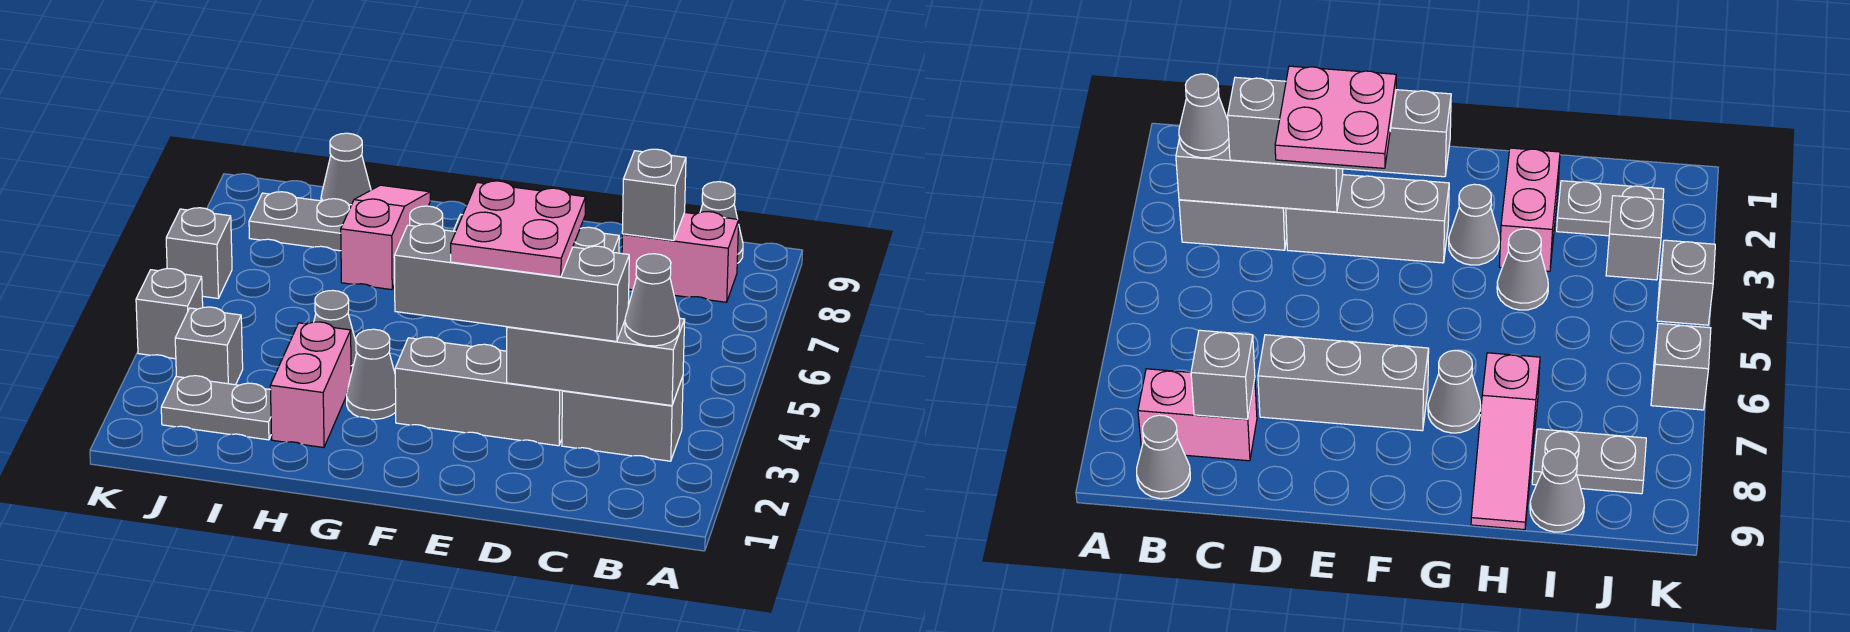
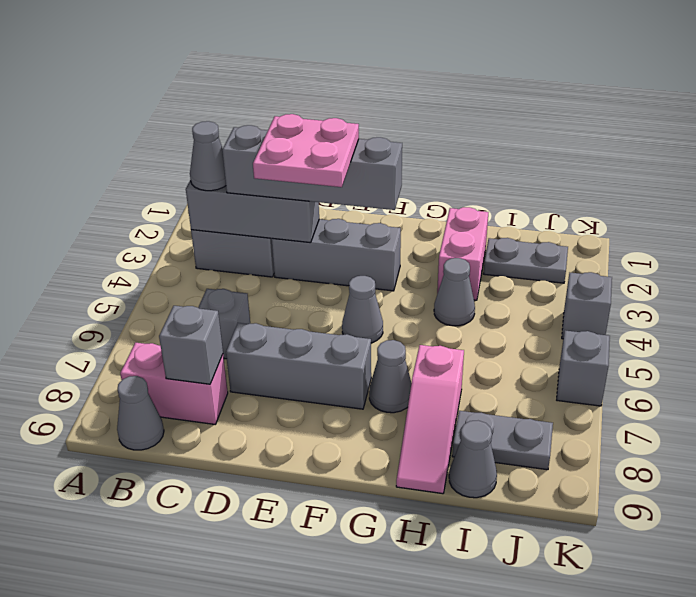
grey cone G3 level 1 -> grey cone F5 level 1
grey brick J3 level 1 -> grey brick C6 level 1

